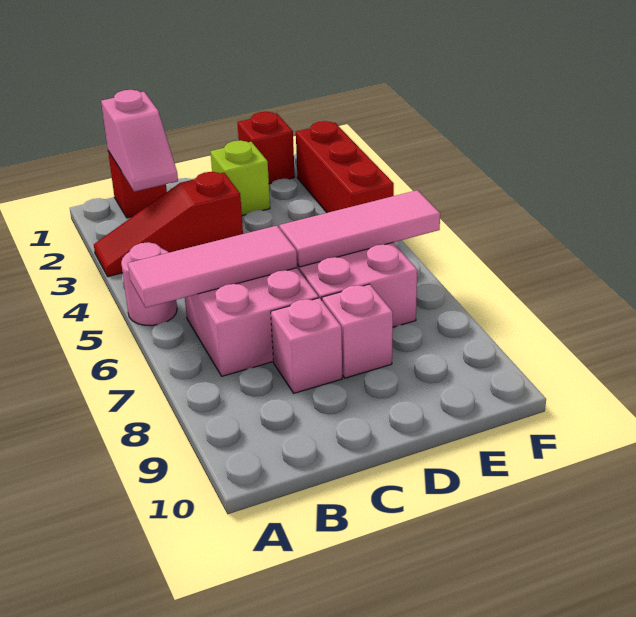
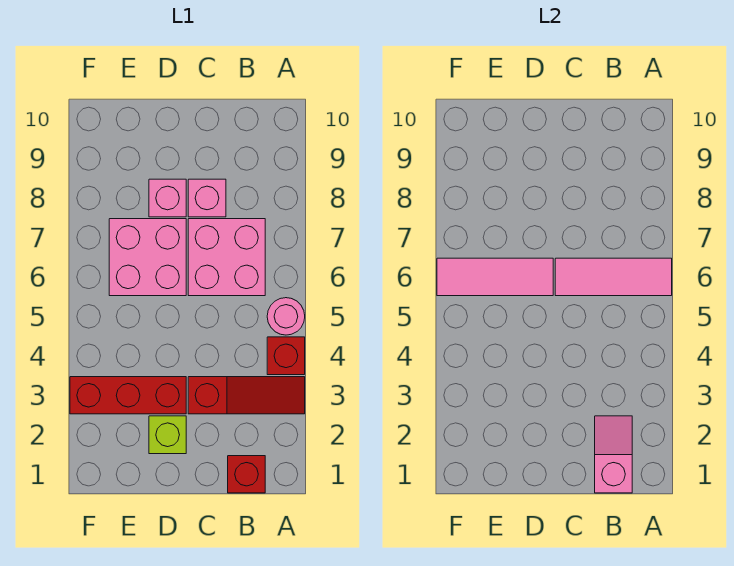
red brick E1 level 1 -> red brick A4 level 1
red brick F2:F4 level 1 -> red brick D3:F3 level 1

